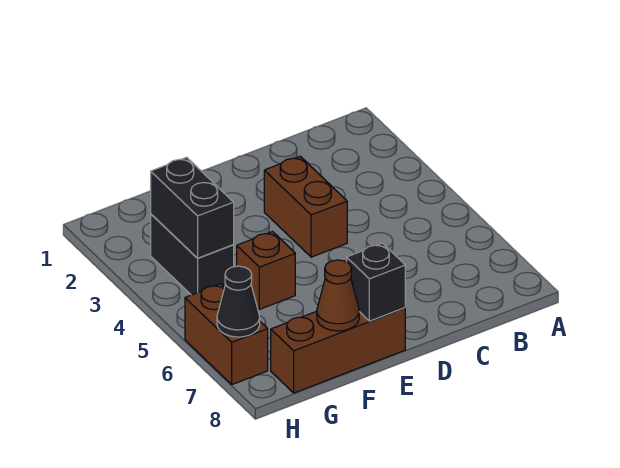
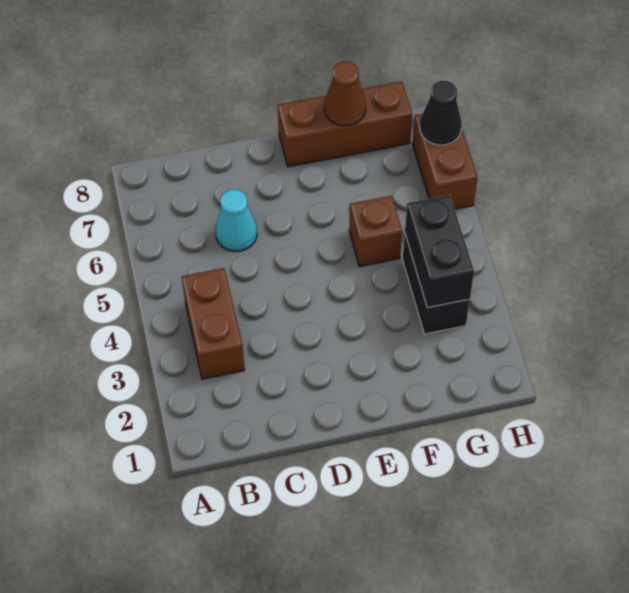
none -> cyan cone C6 level 1
brown brick D3:D4 level 1 -> brown brick B3:B4 level 1
black brick E8 level 2 -> none

